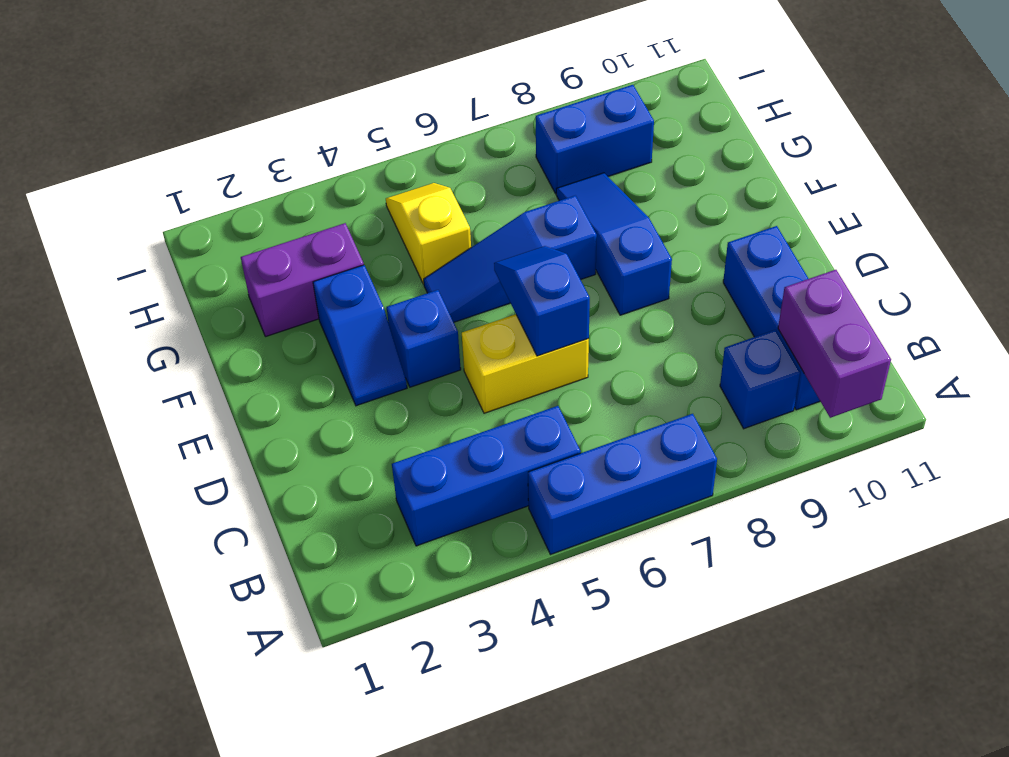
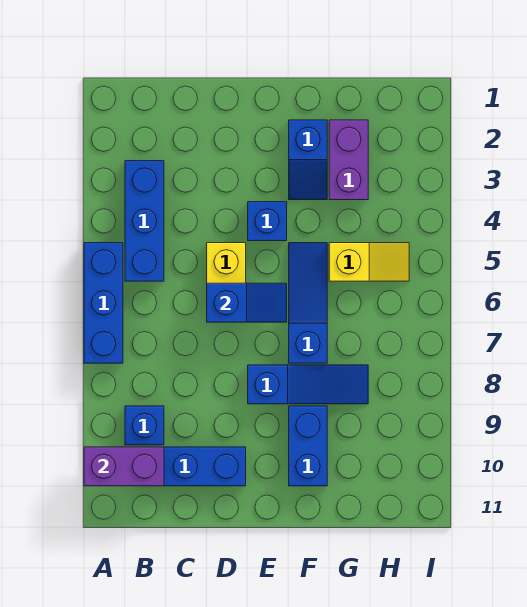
blue slope E3:F3 level 1 top F -> blue slope F2:F3 level 1 top 2
blue brick H8:H9 level 1 -> blue brick F9:F10 level 1

